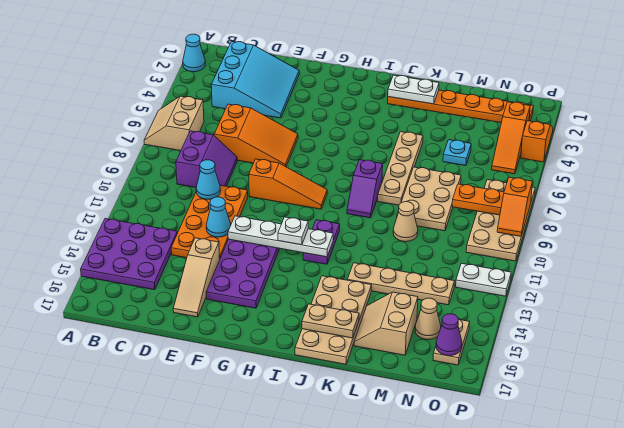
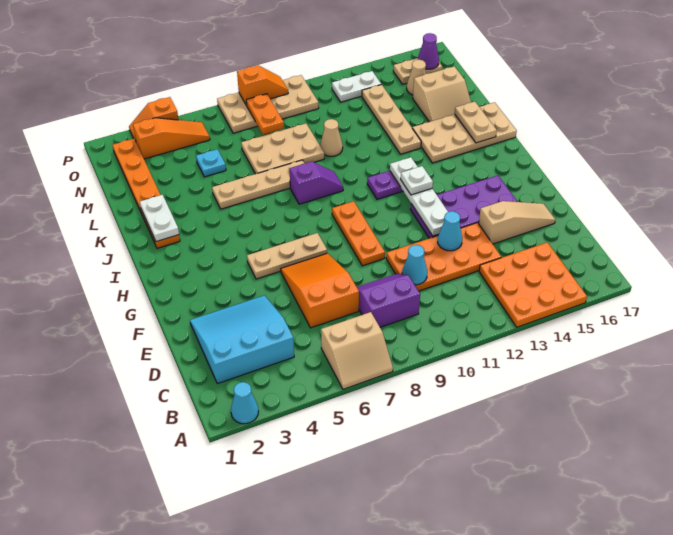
purple plate A13:C15 level 1 -> orange plate A13:C15 level 1
orange slope F9:H9 level 1 top F -> orange plate F9:H9 level 1
none -> tan plate G5:G7 level 1
white plate O12:P12 level 1 -> white plate O12:O13 level 1

